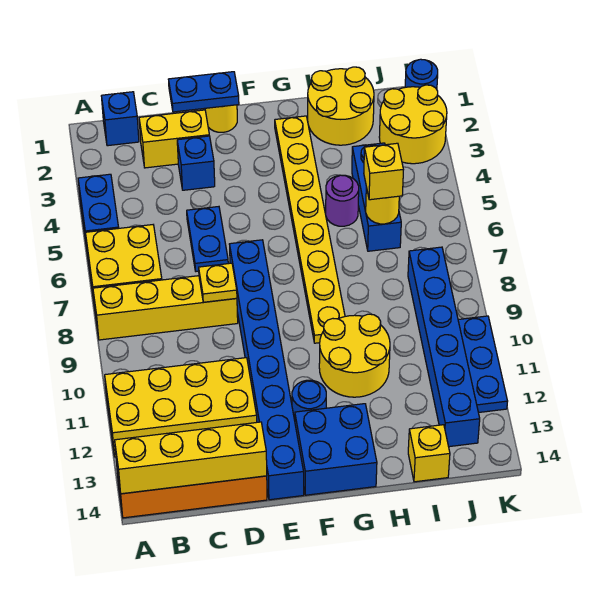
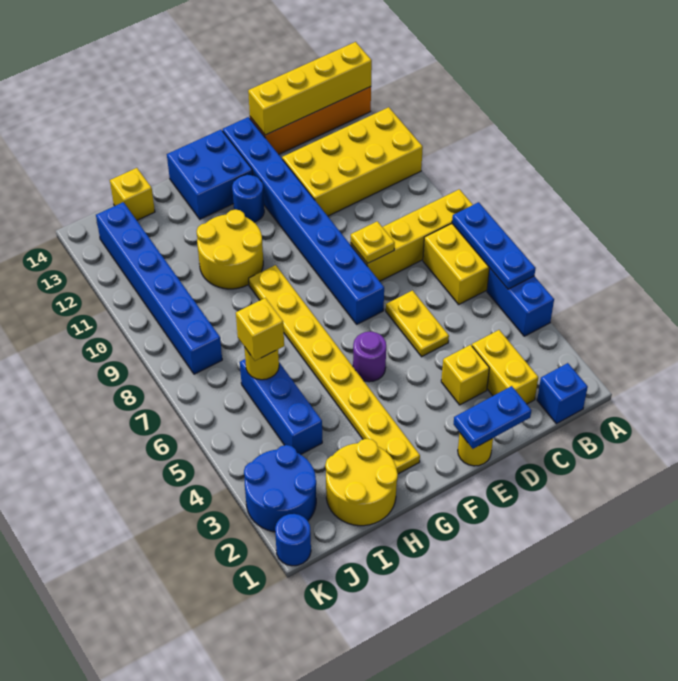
yellow brick C2:D2 level 1 -> yellow brick C2:C3 level 1
blue brick D3 level 1 -> yellow brick D3 level 1
blue plate D5:D6 level 1 -> yellow plate D5:D6 level 1
purple round brick H5 level 1 -> purple round brick F5 level 1
yellow round brick J2:K3 level 1 -> blue round brick J2:K3 level 1
blue plate K10:K12 level 1 -> blue plate A5:A7 level 2

